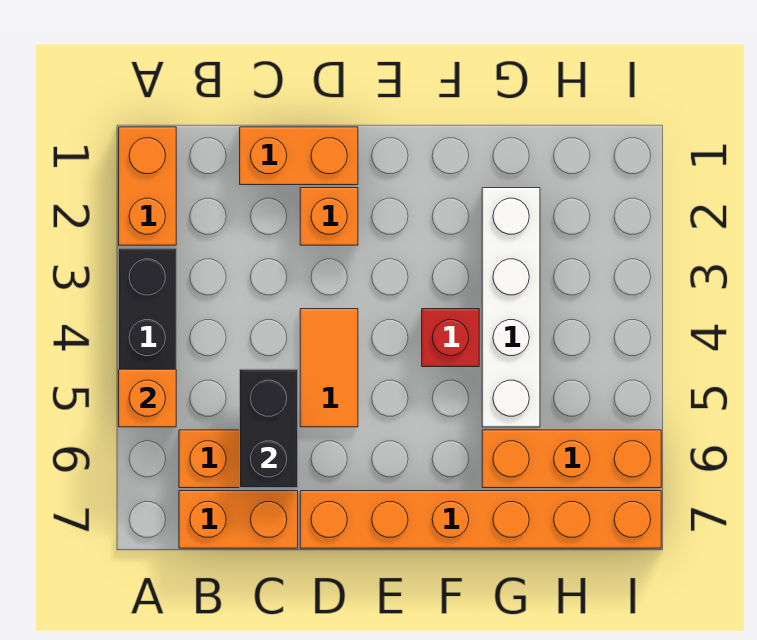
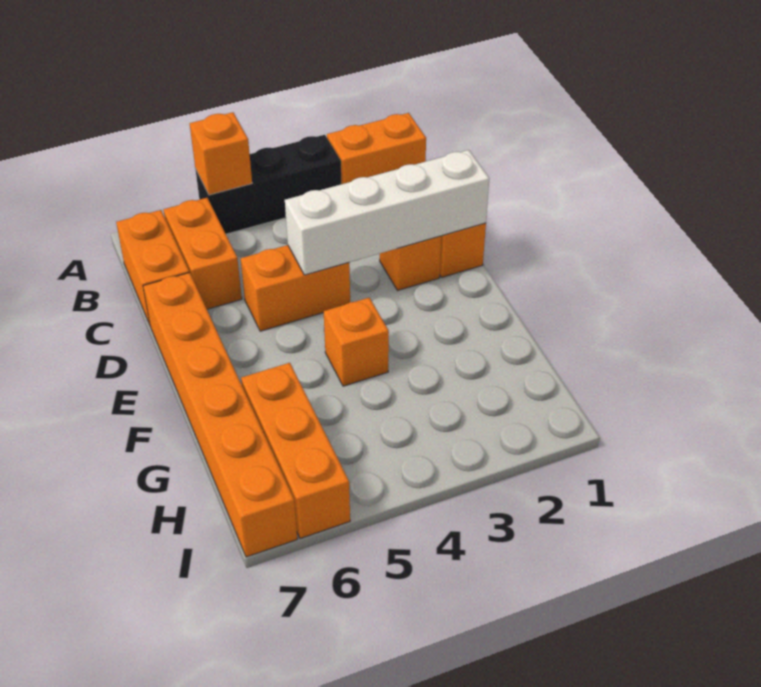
black brick C5:C6 level 2 -> none
orange tile D4:D5 level 1 -> orange brick D4:D5 level 1
red brick F4 level 1 -> orange brick F4 level 1
white brick G2:G5 level 1 -> white brick D1:D4 level 2

